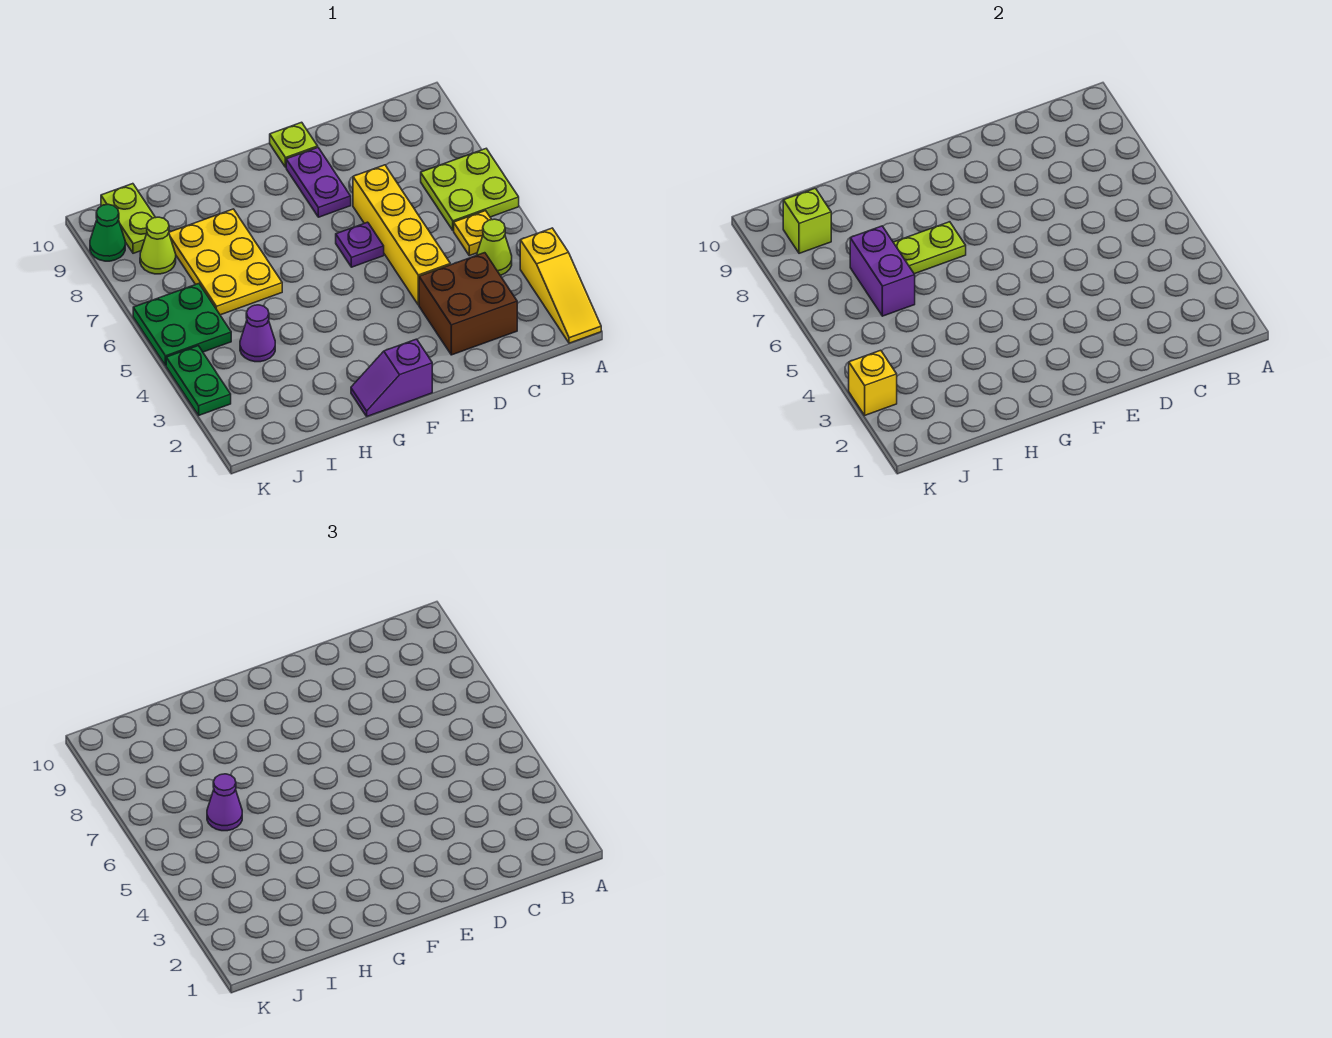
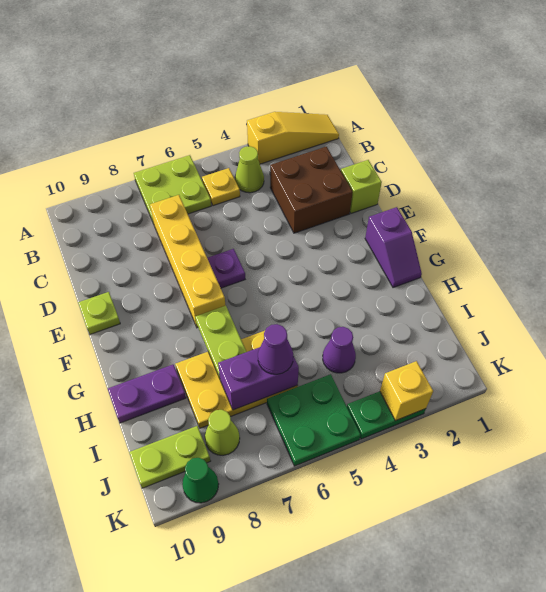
yellow brick D4:D7 level 1 -> yellow brick C7:F7 level 1
purple plate E8:E9 level 1 -> purple plate H9:H10 level 1
lime brick J9 level 2 -> lime brick D1 level 1

